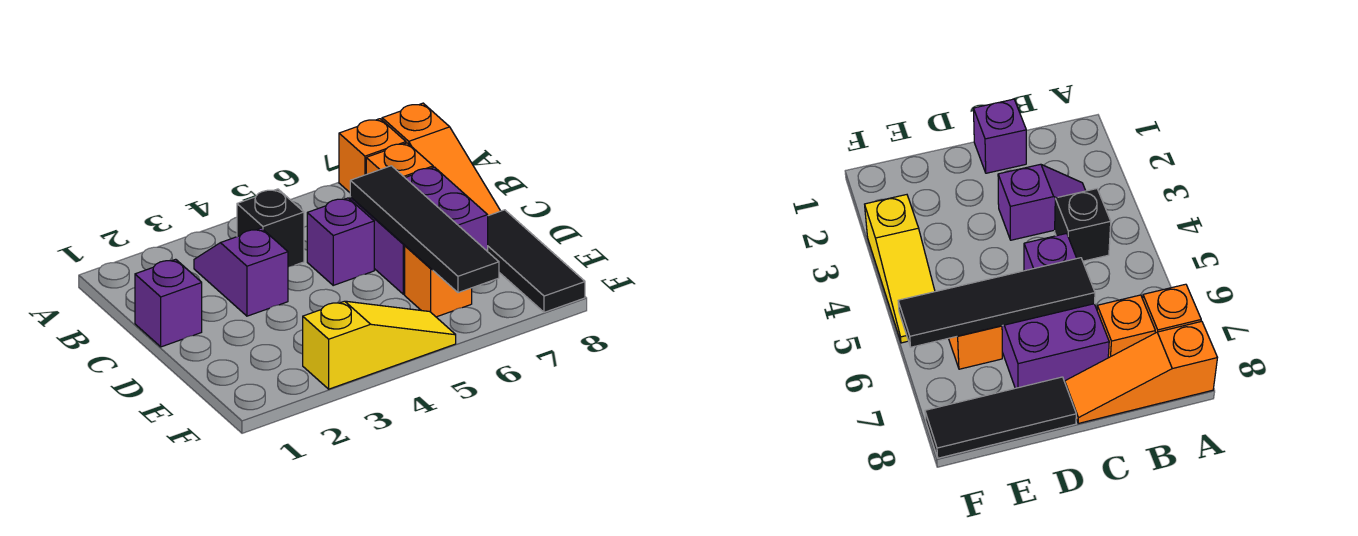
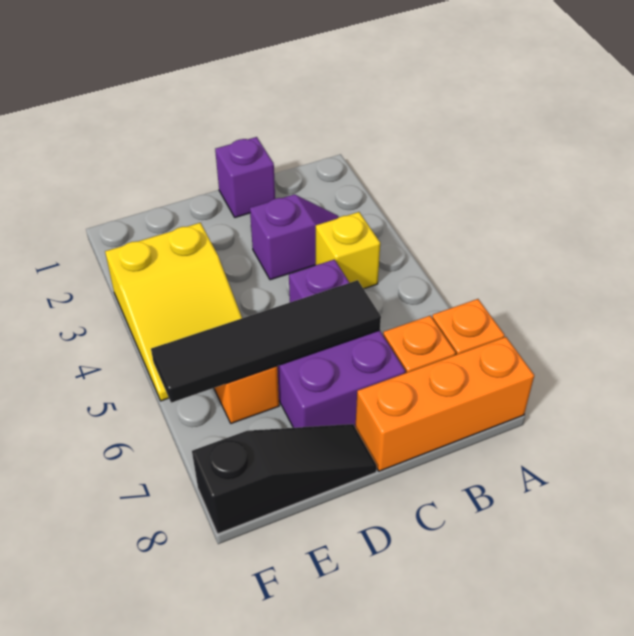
orange slope A8:C8 level 1 top A -> orange brick A8:C8 level 1
black brick B4 level 1 -> yellow brick B4 level 1
black tile D8:F8 level 1 -> black slope D8:F8 level 1 top F
yellow slope F3:F5 level 1 top 3 -> yellow slope E3:F5 level 1 top 3

